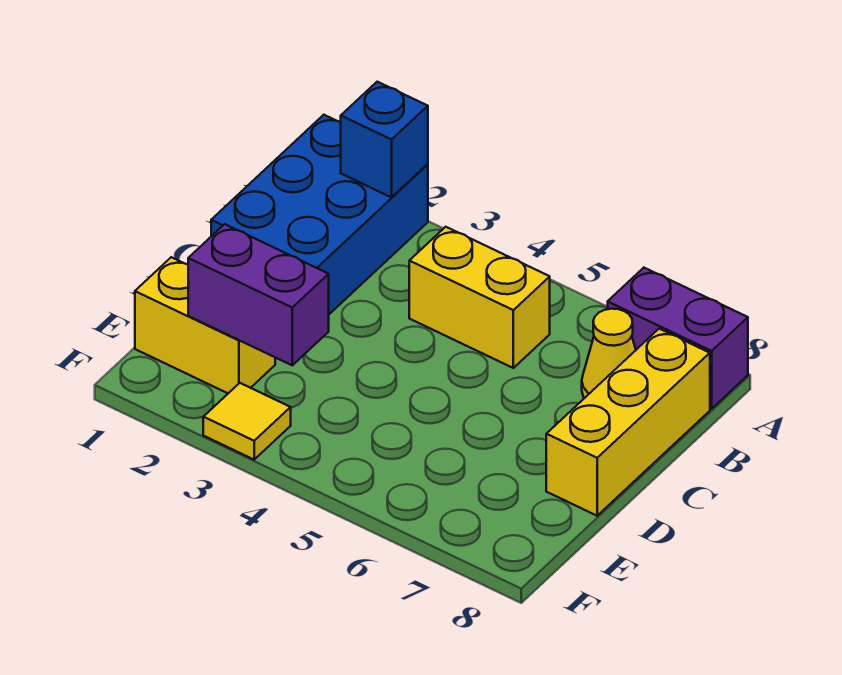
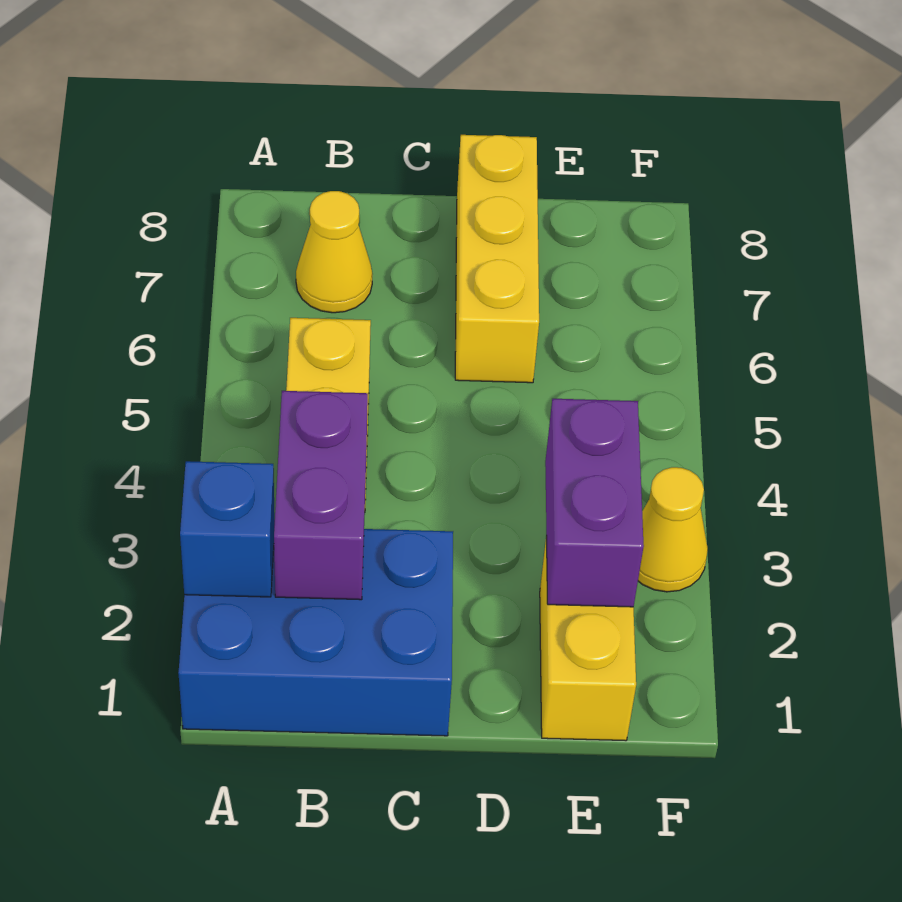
purple brick A7:A8 level 1 -> purple brick B2:B3 level 2
yellow brick B8:D8 level 1 -> yellow brick D6:D8 level 1
yellow tile F3 level 1 -> yellow cone F3 level 1

